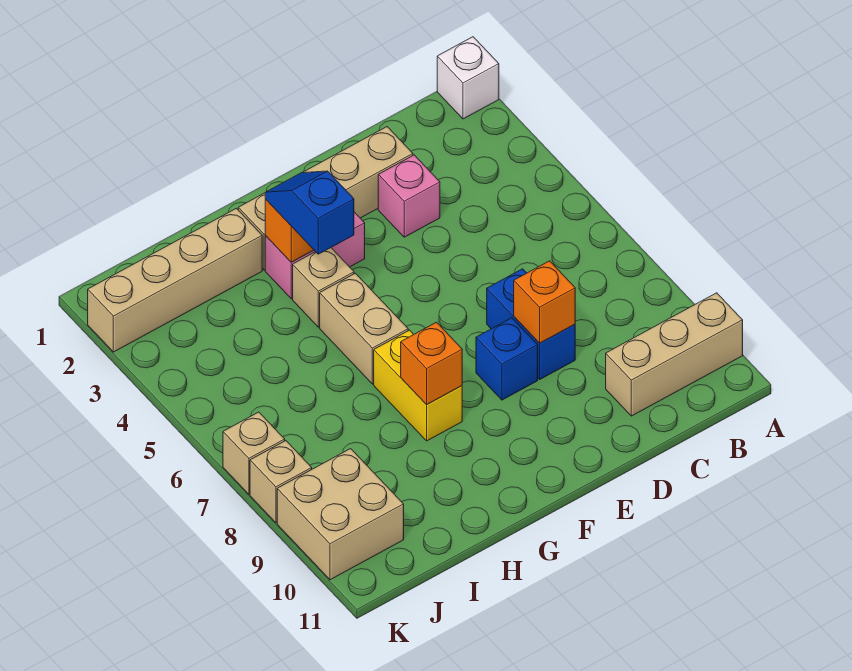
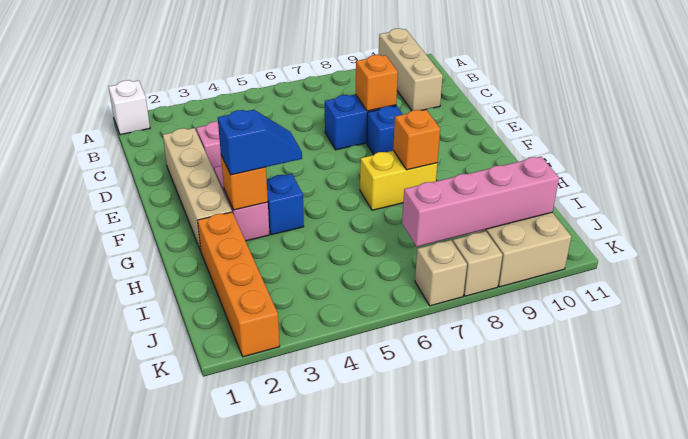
blue slope G3:G4 level 3 top 4 -> blue slope G3:G4 level 3 top 3
tan brick G4 level 1 -> blue brick G4 level 1
tan brick G5:G6 level 1 -> none
tan brick H2:K2 level 1 -> orange brick H2:K2 level 1
none -> pink brick J7:J10 level 2

